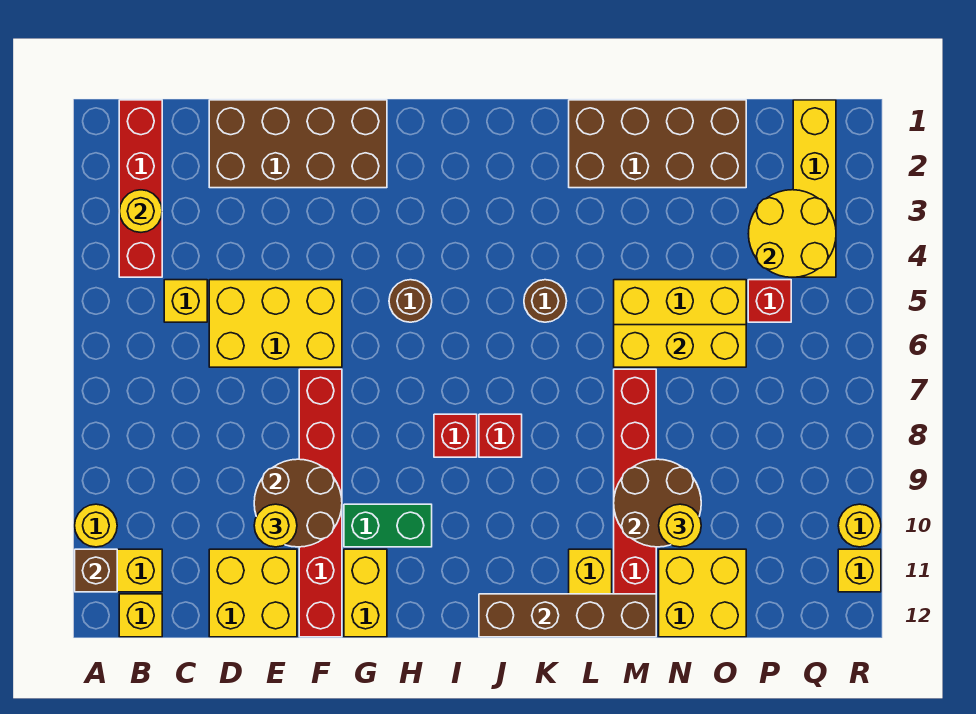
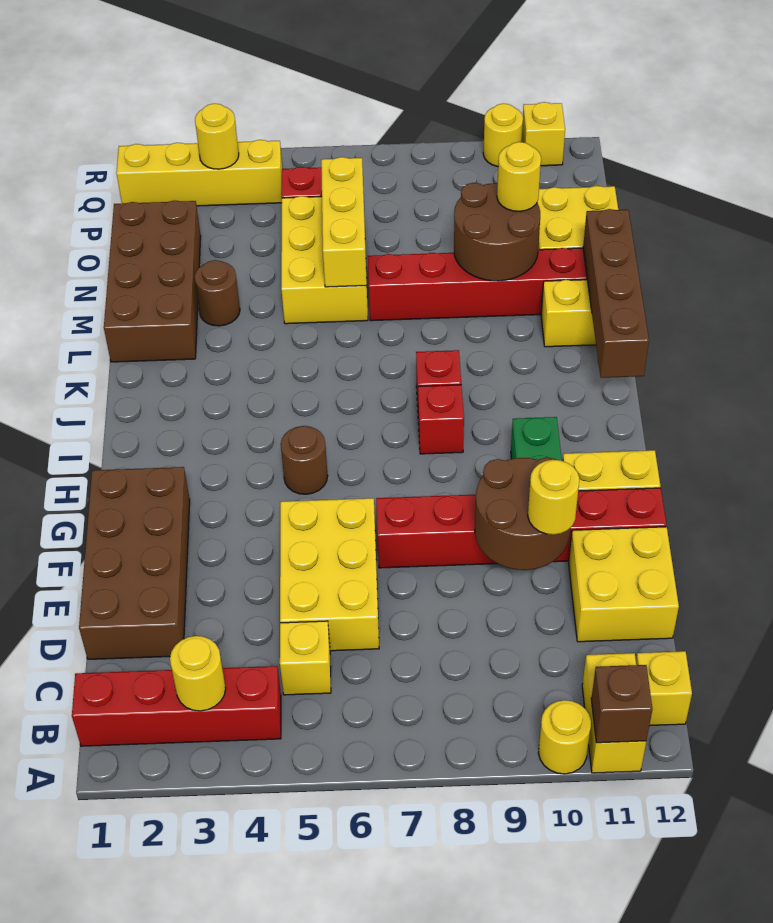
brown round brick K5 level 1 -> brown round brick M3 level 1
yellow round brick P3:Q4 level 2 -> yellow round brick Q3 level 2

